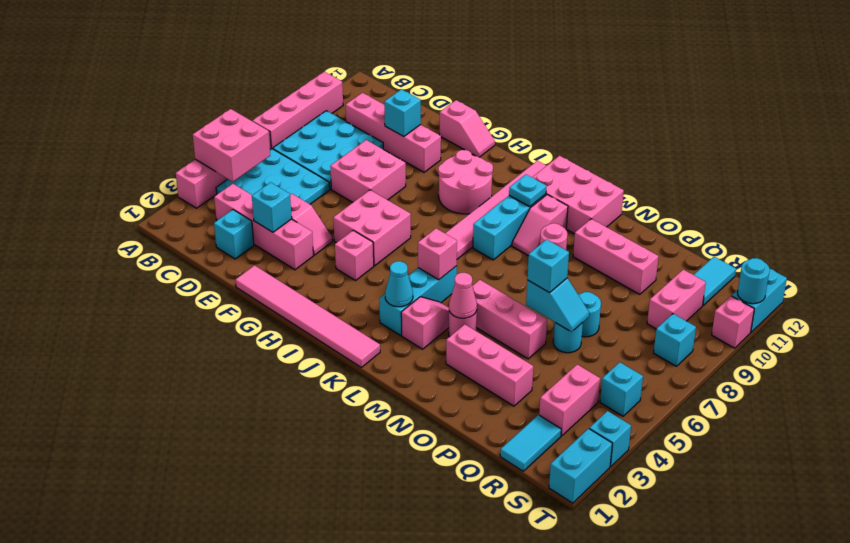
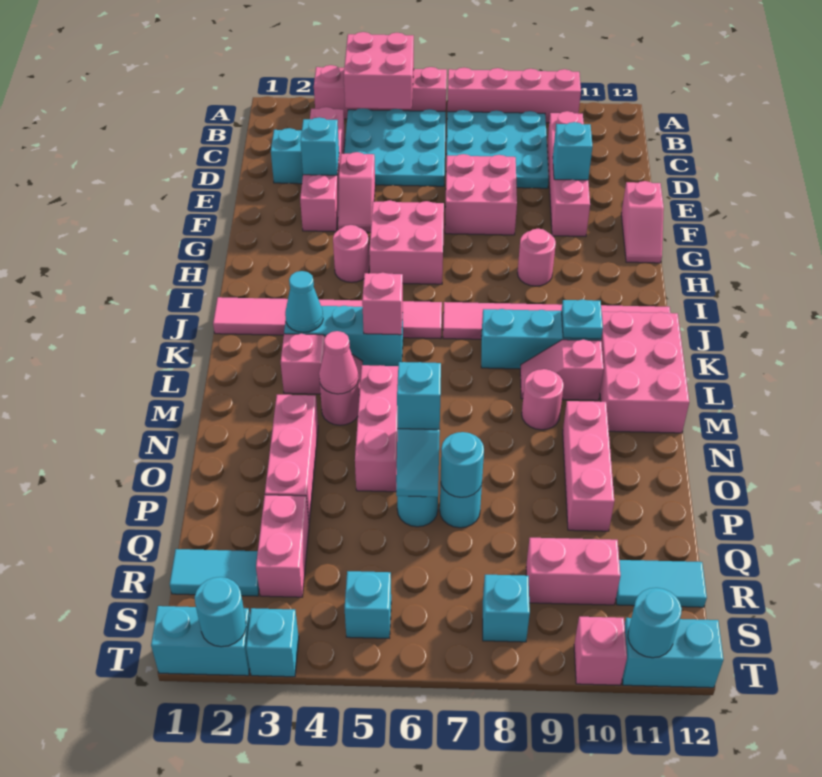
pink tile F1:K1 level 1 -> pink tile J1:J6 level 1
pink brick H4 level 1 -> pink round brick H4 level 1
pink round brick H9:I10 level 1 -> pink round brick H9 level 1
none -> cyan round brick P7 level 2
pink brick R3:R4 level 1 -> pink brick Q3:R3 level 1
none -> cyan round brick T2 level 2

